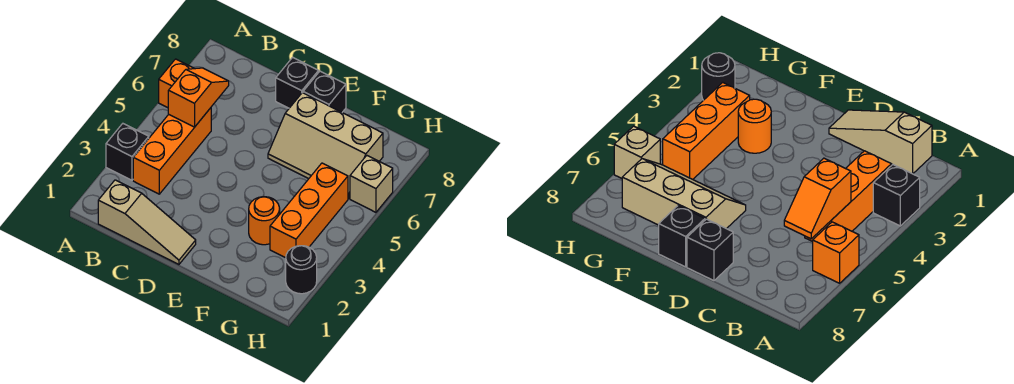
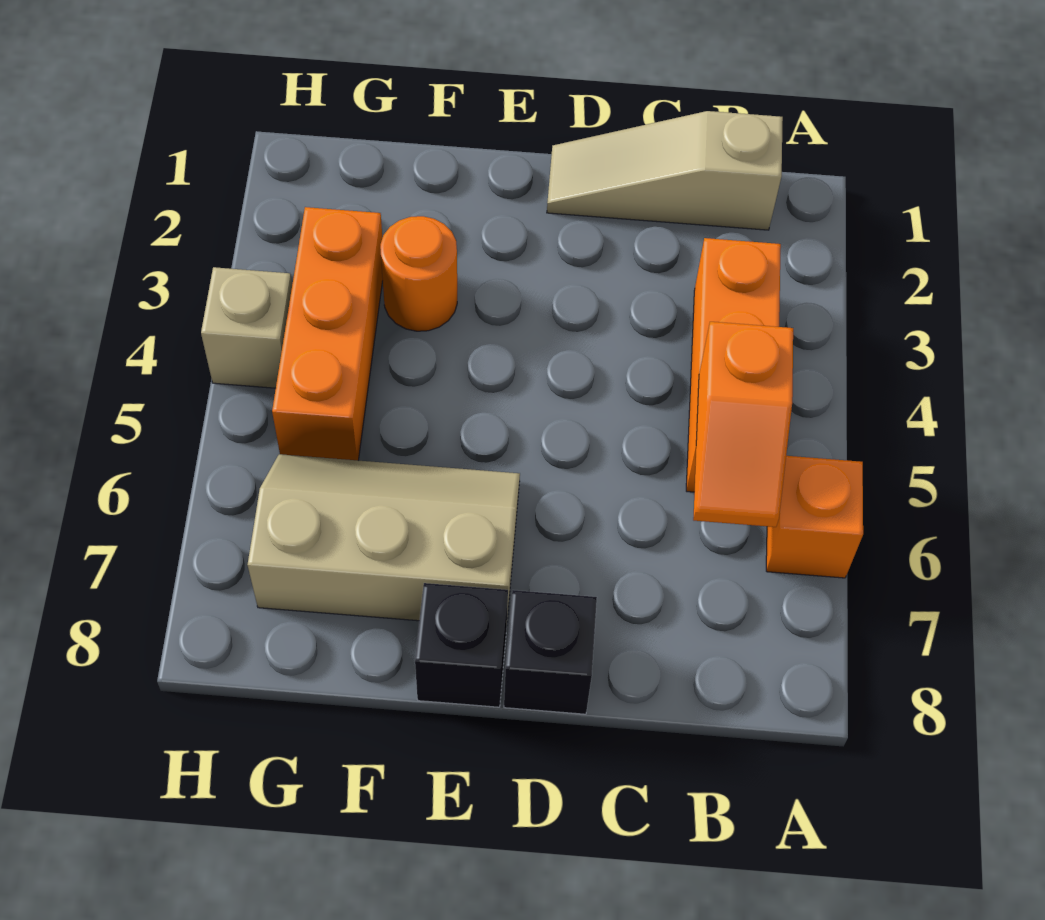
black brick A3 level 1 -> none
black round brick H2 level 1 -> none
tan brick H6 level 1 -> tan brick H4 level 1

